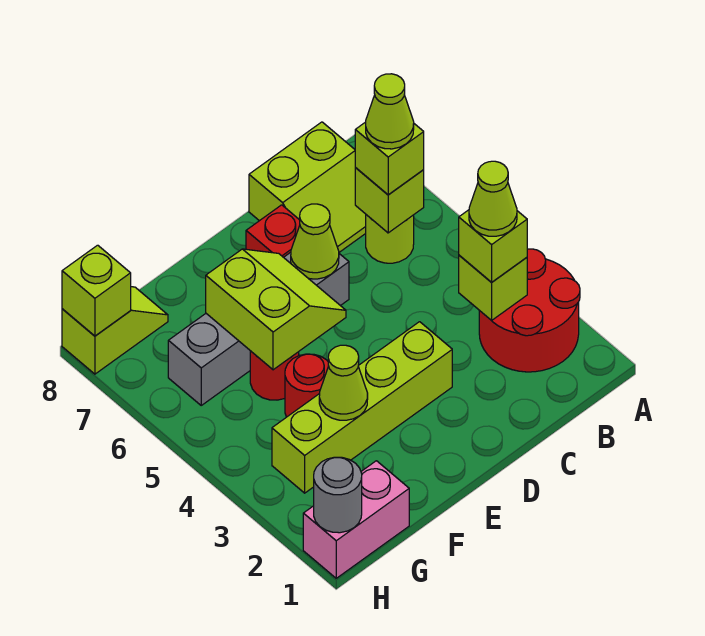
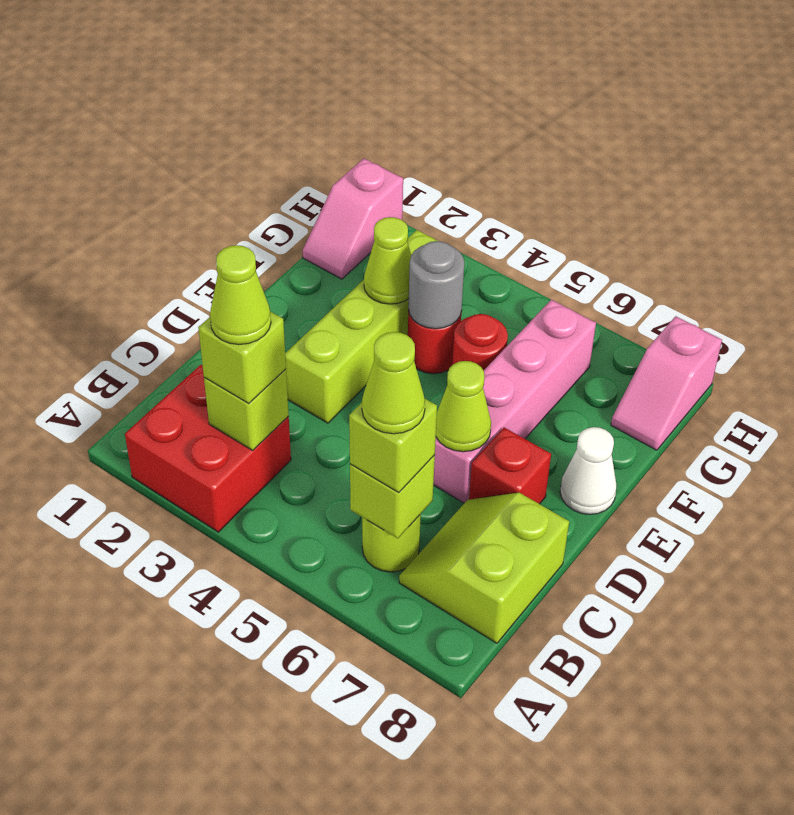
red round brick A2:B3 level 1 -> red brick A2:B3 level 1
grey brick D6:G6 level 1 -> pink brick D6:G6 level 1
lime slope E5:F6 level 2 top F -> none
none -> white cone E8 level 1
pink brick G1:H1 level 1 -> pink slope G1:H1 level 1 top H
lime slope G8:H8 level 1 top H -> pink slope G8:H8 level 1 top H
grey round brick H1 level 2 -> grey round brick F4 level 2
lime brick H8 level 2 -> none

